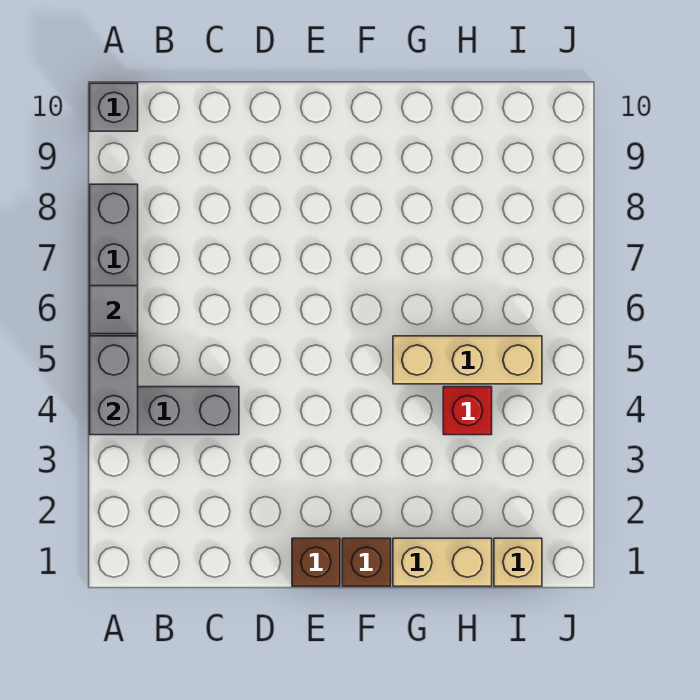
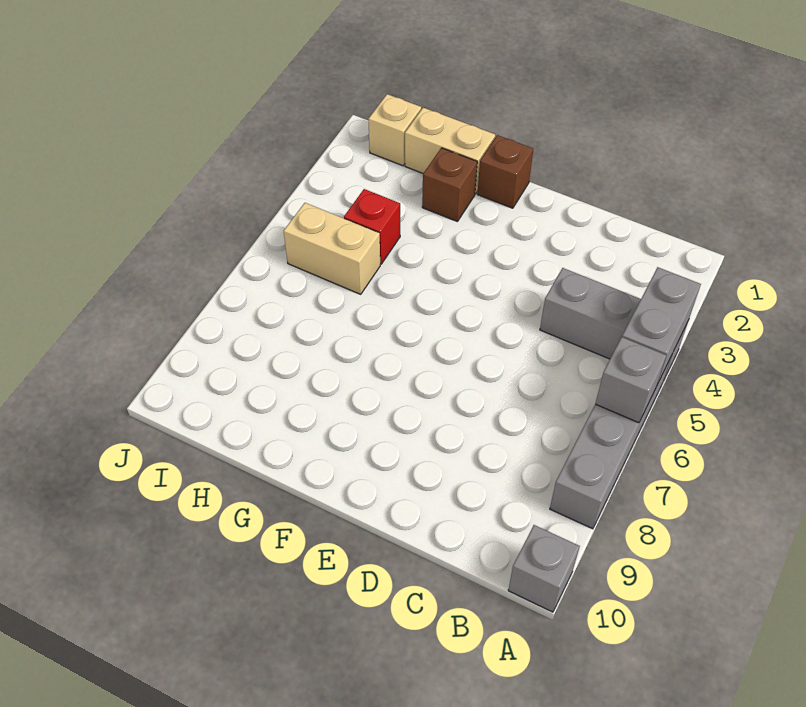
grey tile A6 level 2 -> grey brick A6 level 2
brown brick E1 level 1 -> brown brick G2 level 1
tan brick G5:I5 level 1 -> tan brick H5:I5 level 1

